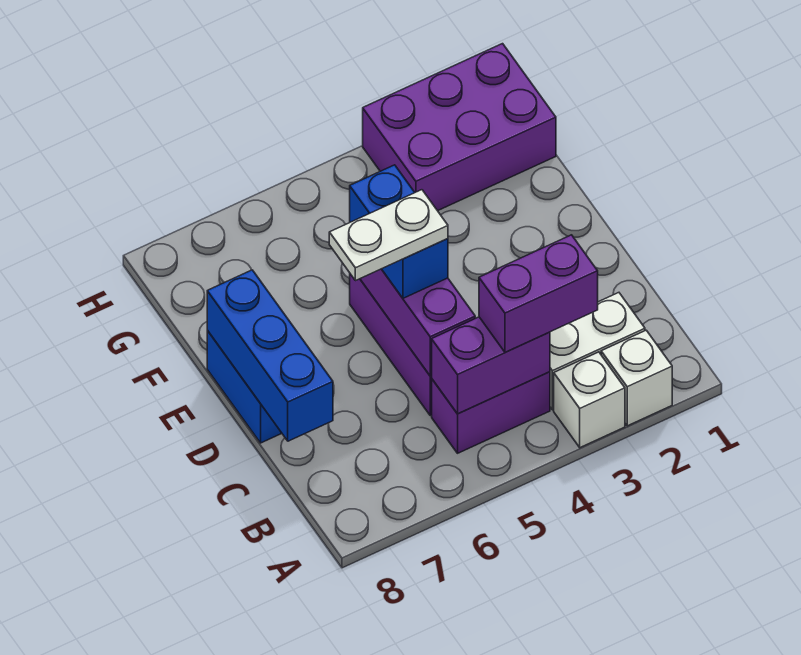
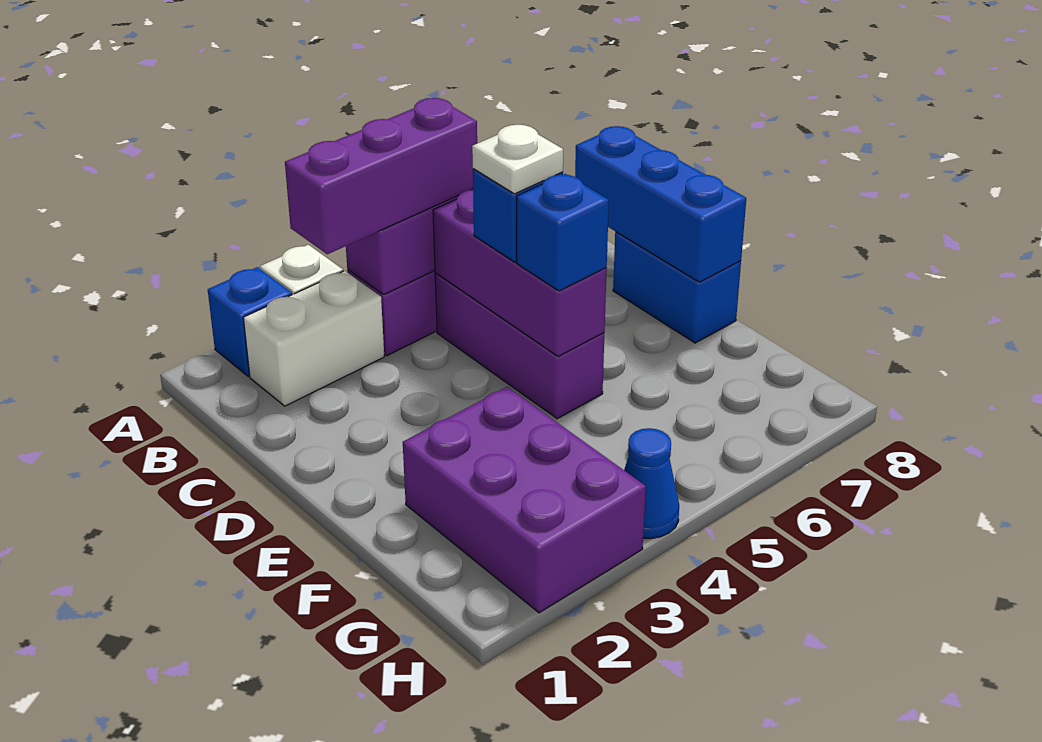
white brick A2 level 1 -> blue brick A2 level 1
purple brick B3:B4 level 3 -> purple brick B3:B5 level 3
white plate D5:D6 level 4 -> white plate D5 level 4
purple brick G1:H3 level 1 -> purple brick F2:H3 level 1
none -> blue cone H4 level 1

